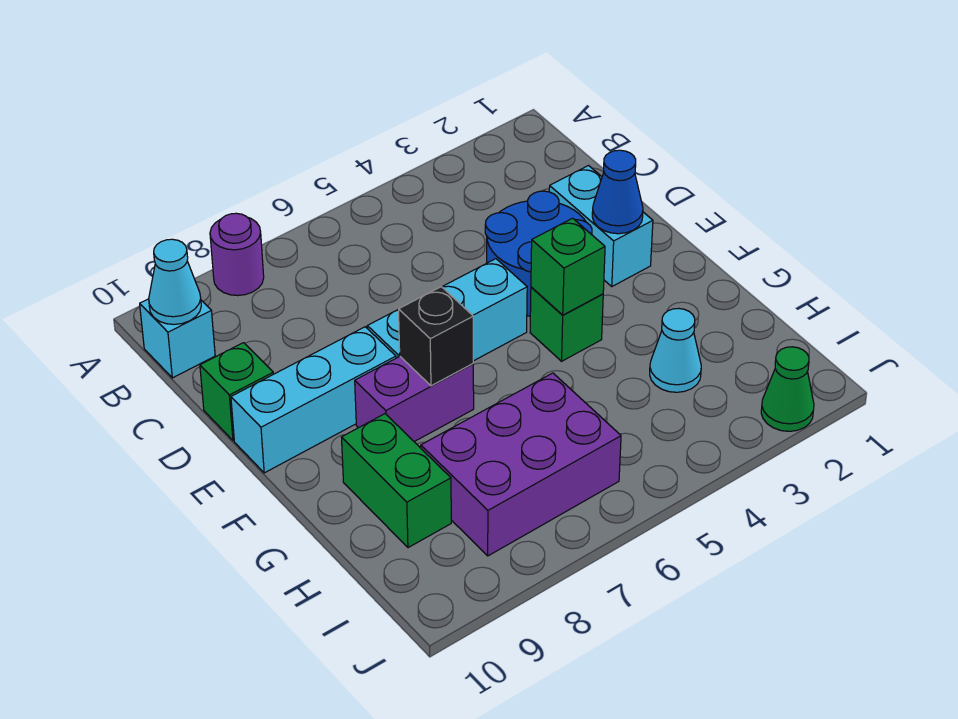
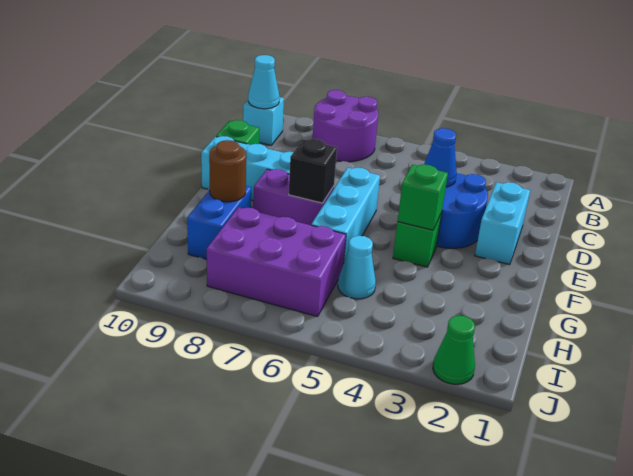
purple round brick A8 level 1 -> purple round brick A7:B8 level 1
blue cone E2 level 2 -> blue cone D4 level 2
cyan brick E5:E7 level 1 -> cyan brick E6:G6 level 1
green brick G9:H9 level 1 -> blue brick G9:H9 level 1
none -> brown round brick G9 level 2
cyan cone H3 level 1 -> cyan cone H5 level 1

